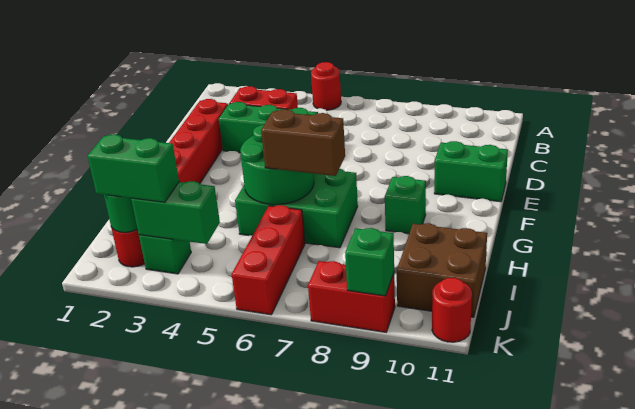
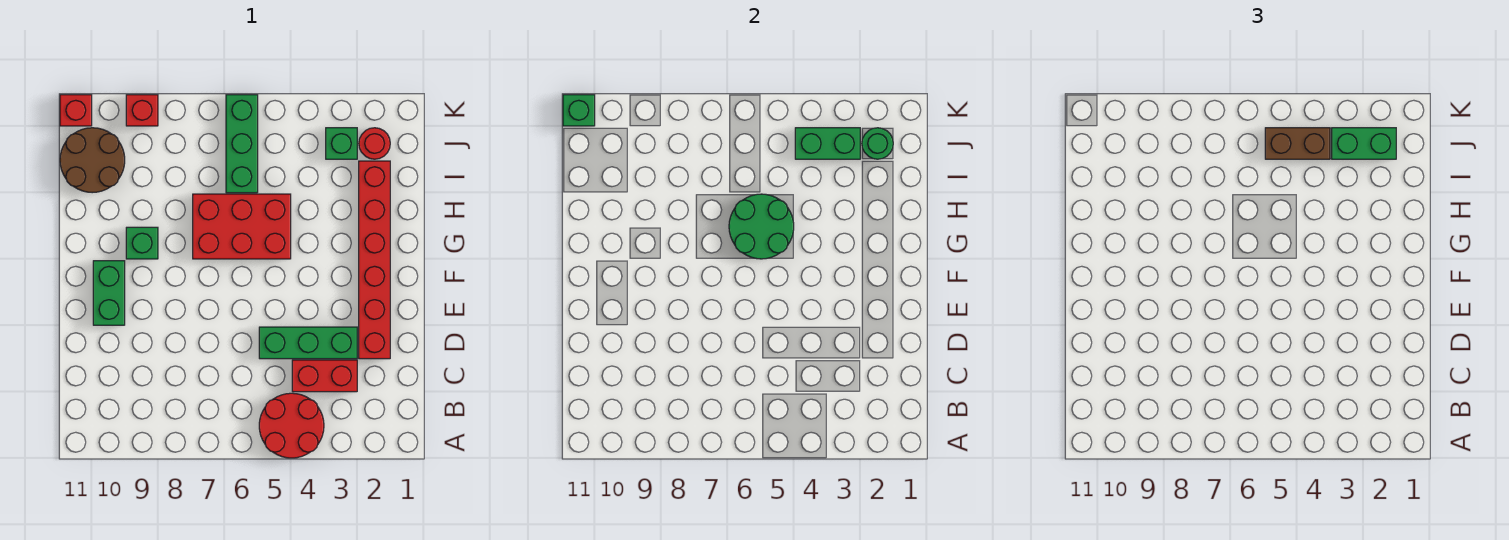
red round brick A5 level 1 -> red round brick A4:B5 level 1
green brick E10:E11 level 1 -> green brick E10:F10 level 1
green brick G5:H7 level 1 -> red brick G5:H7 level 1
brown brick H6:H7 level 3 -> brown brick J4:J5 level 3
red brick I6:K6 level 1 -> green brick I6:K6 level 1
brown brick I10:J11 level 1 -> brown round brick I10:J11 level 1
red brick K8:K9 level 1 -> red brick K9 level 1
green brick K9 level 2 -> green brick K11 level 2
red round brick K11 level 1 -> red brick K11 level 1

